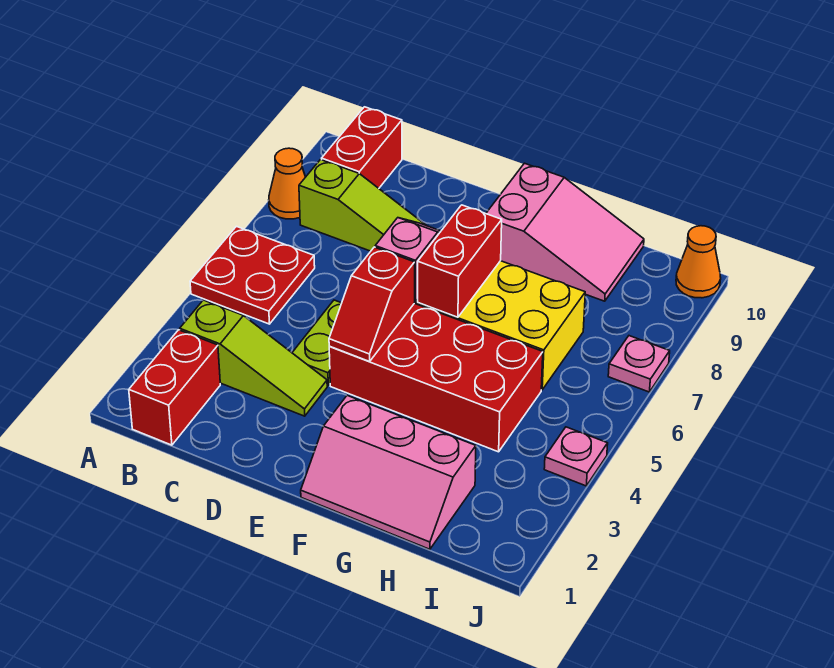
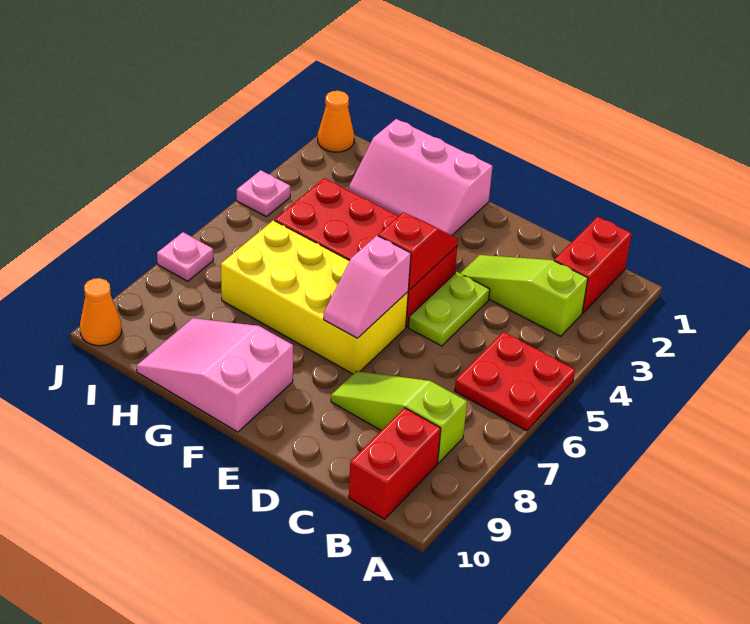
orange cone A8 level 1 -> orange cone J1 level 1
pink slope F1:H2 level 1 top 2 -> pink slope F1:H2 level 1 top 1
red brick F6:F7 level 2 -> none

